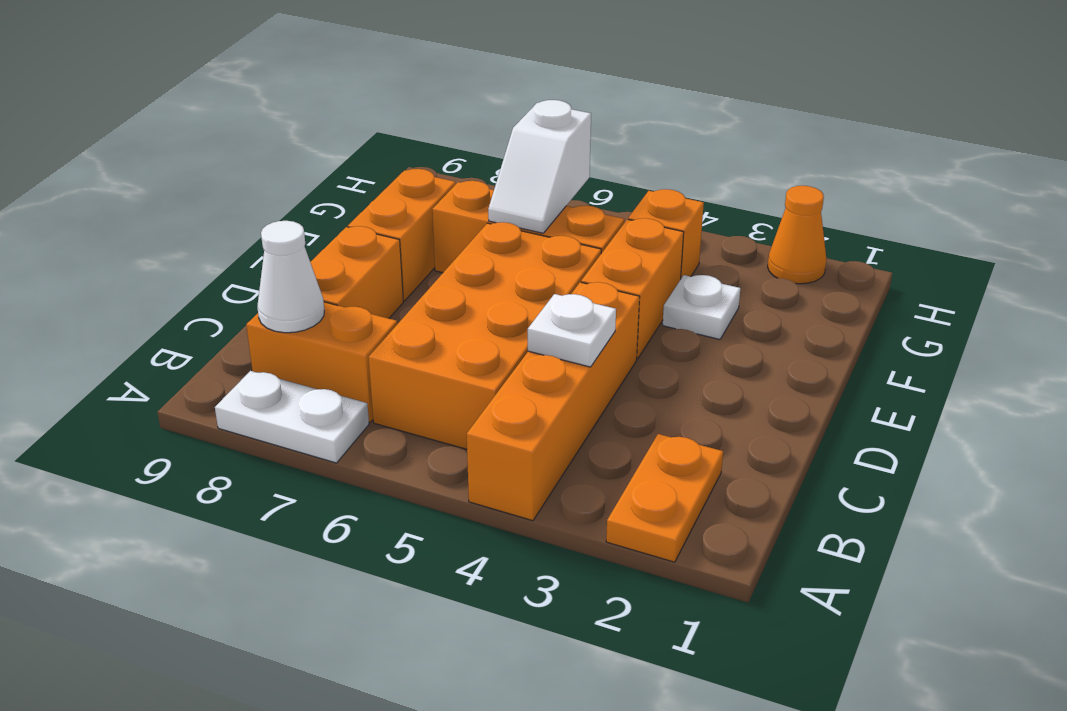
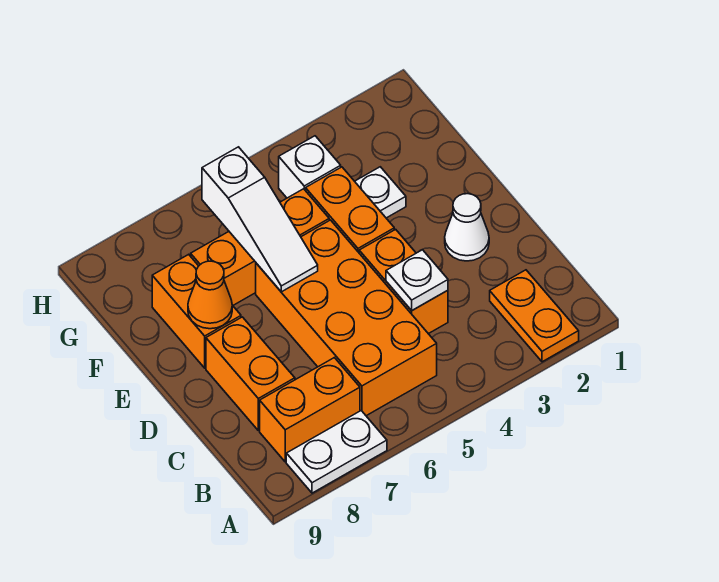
orange brick A4:D4 level 1 -> orange brick C4:D4 level 1
white cone B8 level 2 -> white cone D2 level 1
white slope F6:G6 level 2 top G -> white slope E6:G6 level 2 top G
orange brick G4 level 1 -> white brick G4 level 1
orange cone H2 level 1 -> orange cone E8 level 2

